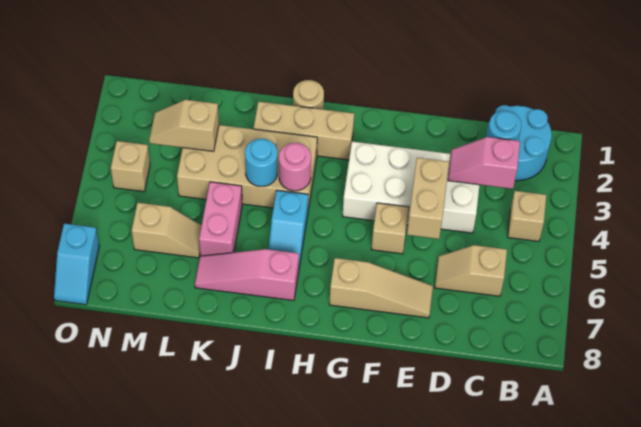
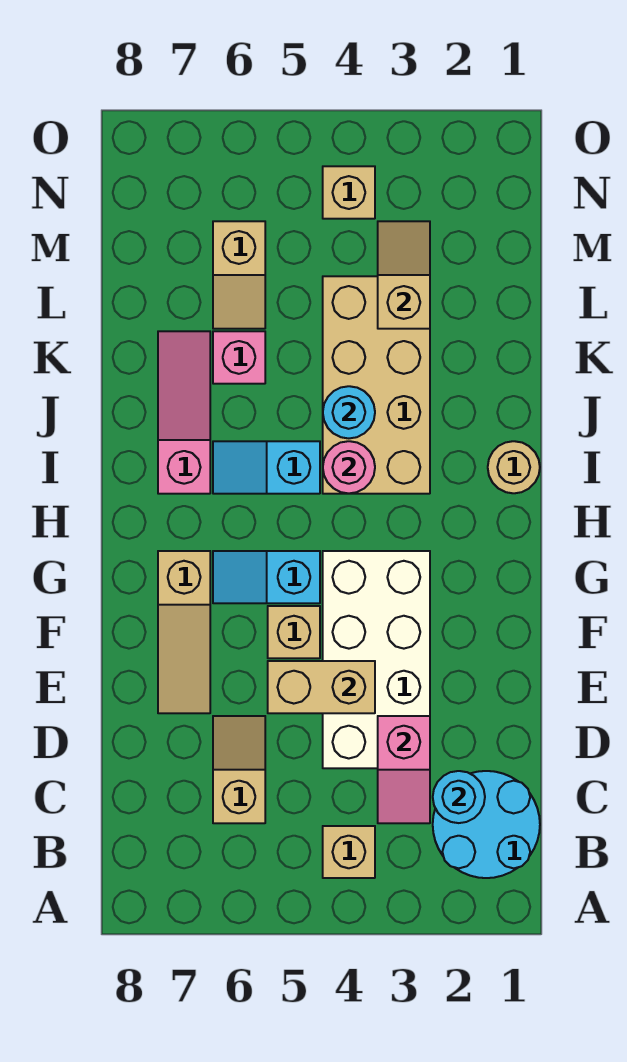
pink slope C3:D3 level 2 top C -> pink slope C3:D3 level 2 top D
tan brick H2:J2 level 1 -> none
pink brick K5:K6 level 1 -> pink brick K6 level 1
cyan slope O7:O8 level 1 top 7 -> cyan slope G5:G6 level 1 top 5

